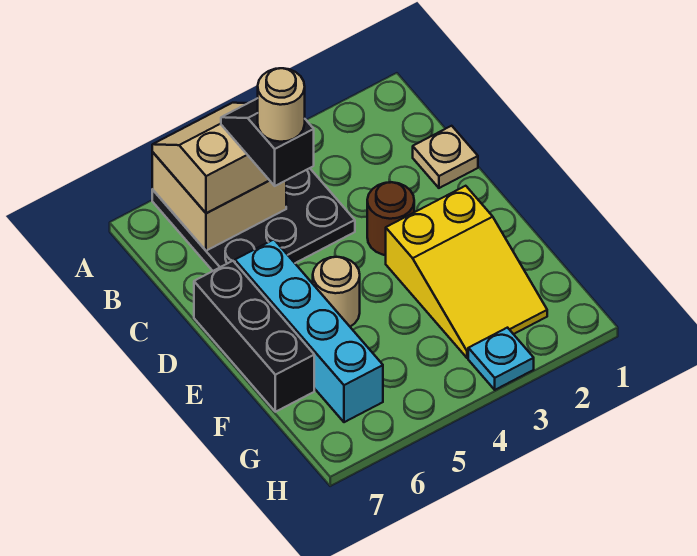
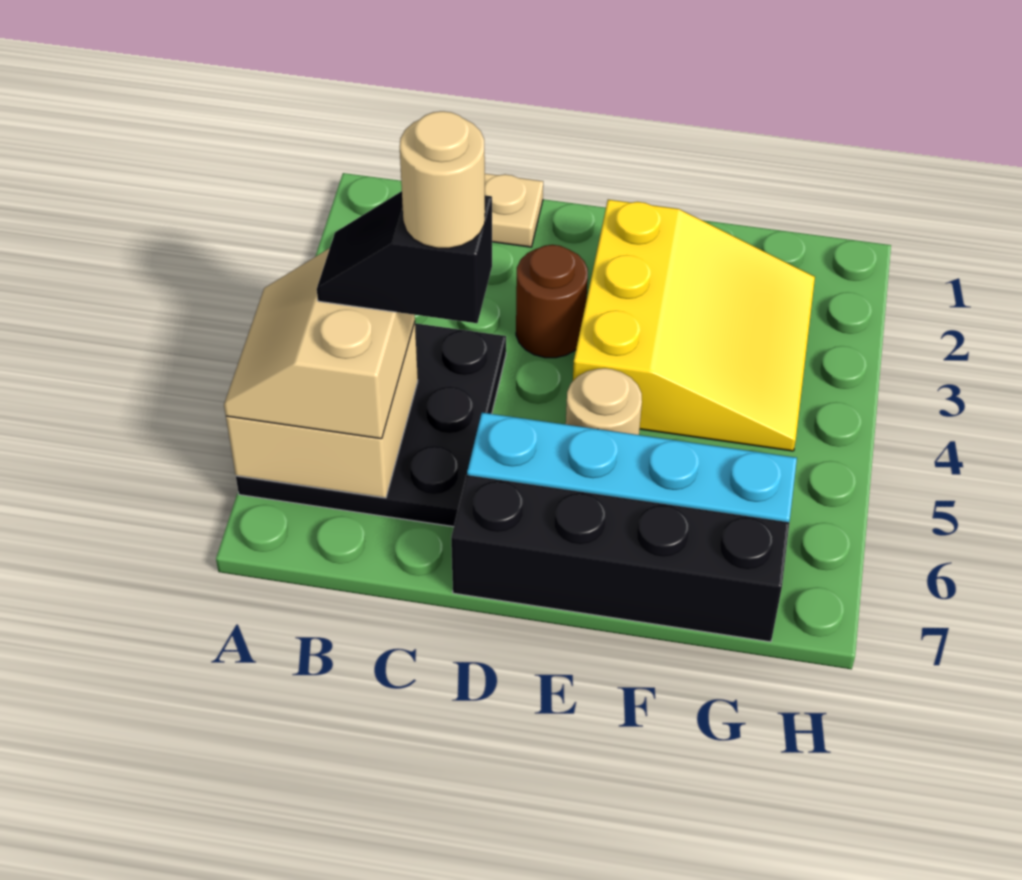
black brick D7:F7 level 1 -> black brick D7:G7 level 1
yellow slope E2:G3 level 1 top E -> yellow slope E2:G4 level 1 top E
cyan plate H3 level 1 -> none

